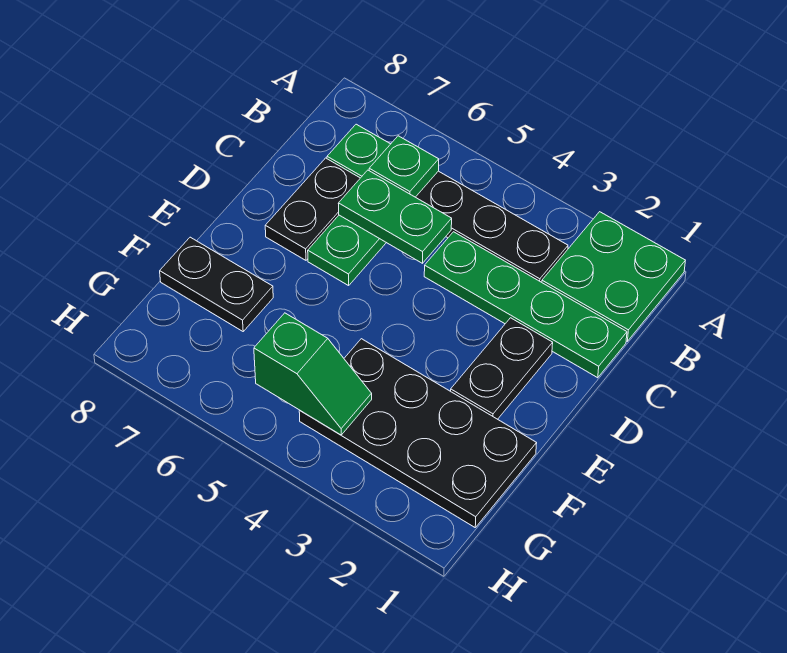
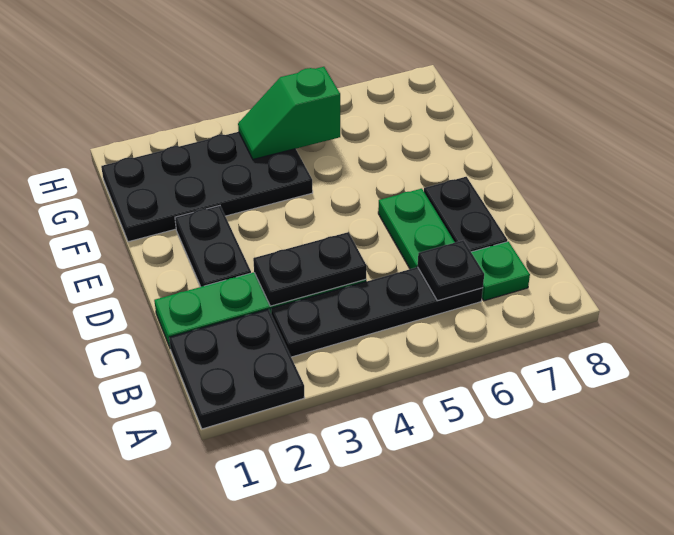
green plate A1:B2 level 1 -> black plate A1:B2 level 1
green plate B6 level 2 -> black plate B6 level 2
green plate C5:C6 level 2 -> none
black plate F7:F8 level 1 -> black plate C3:C4 level 2

